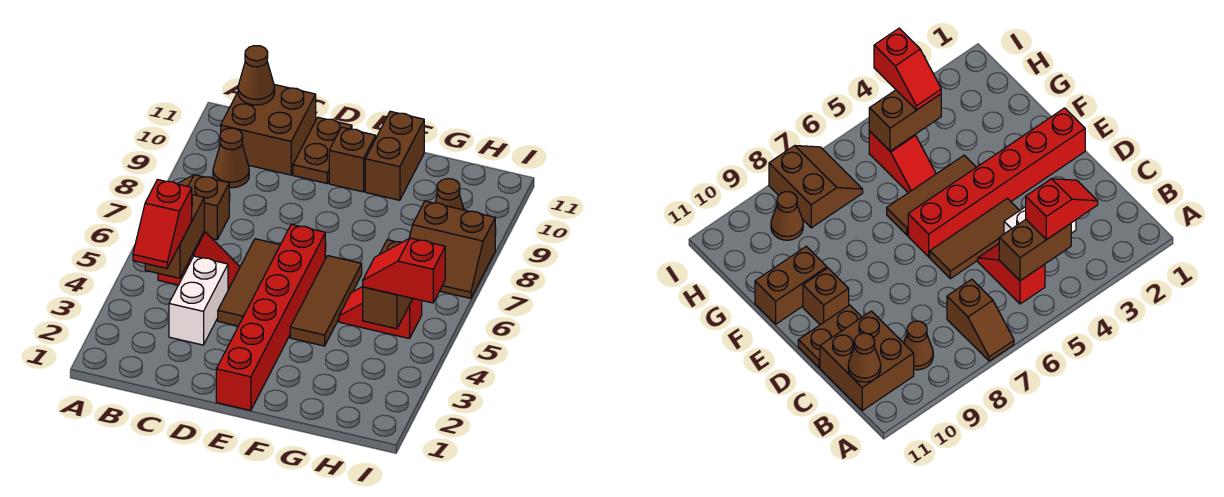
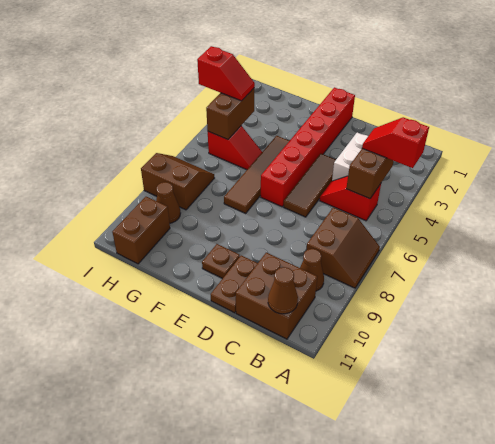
brown slope A7:B7 level 1 top B -> brown slope A7:B8 level 1 top B
red slope B3:B4 level 3 top 4 -> red slope A4:B4 level 3 top A
brown brick E10 level 1 -> brown plate E10 level 1
brown tile F4:F6 level 1 -> brown tile F4:F7 level 1
brown brick F10:F11 level 1 -> brown brick H10:H11 level 1

